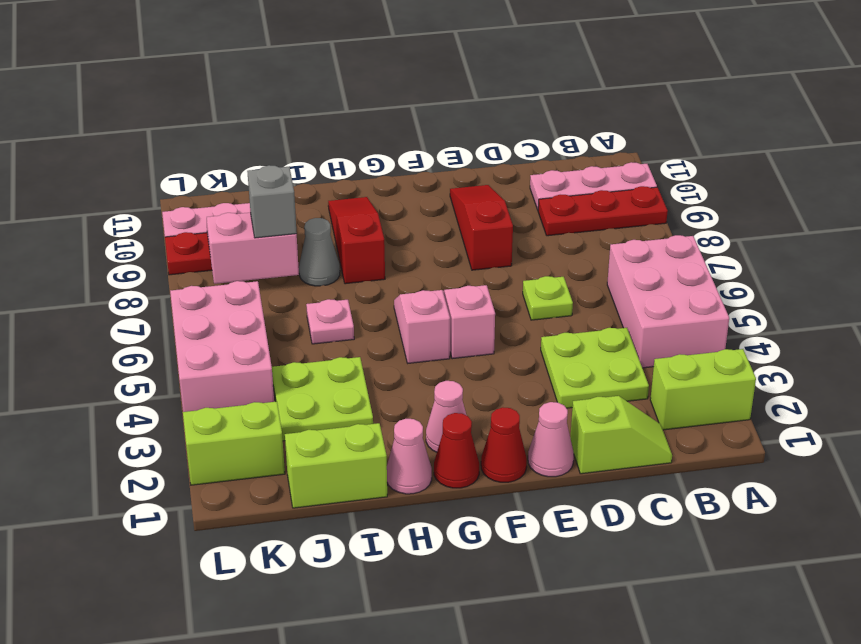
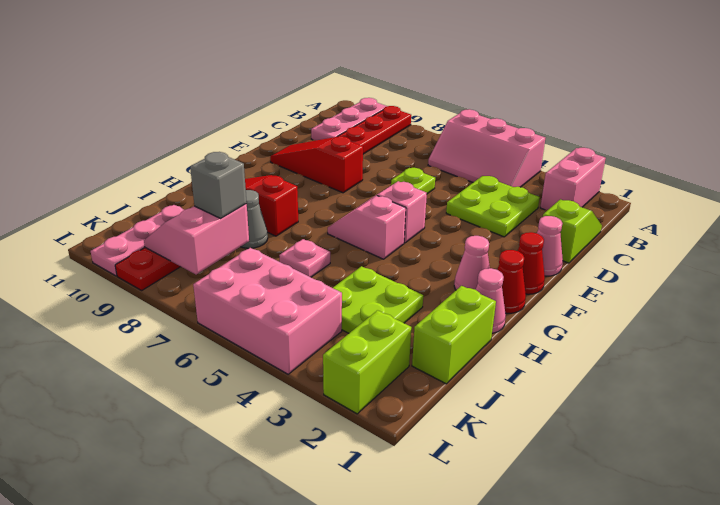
lime brick A2:B2 level 1 -> pink brick A2:B2 level 1
pink brick A4:B6 level 1 -> pink slope A4:B6 level 1 top A

